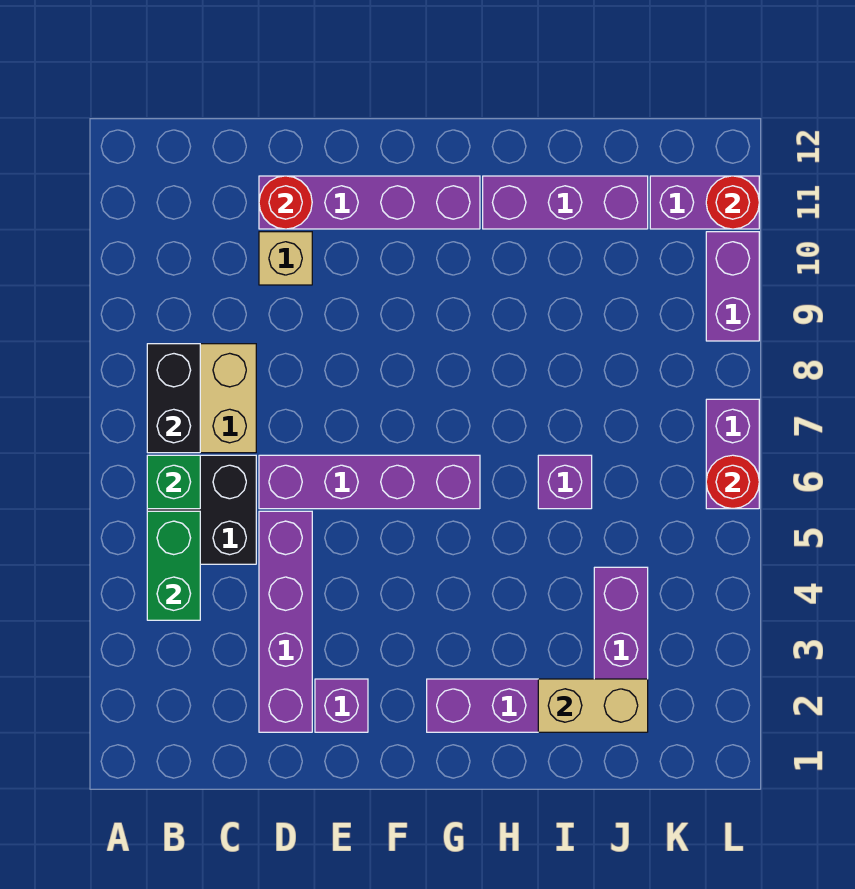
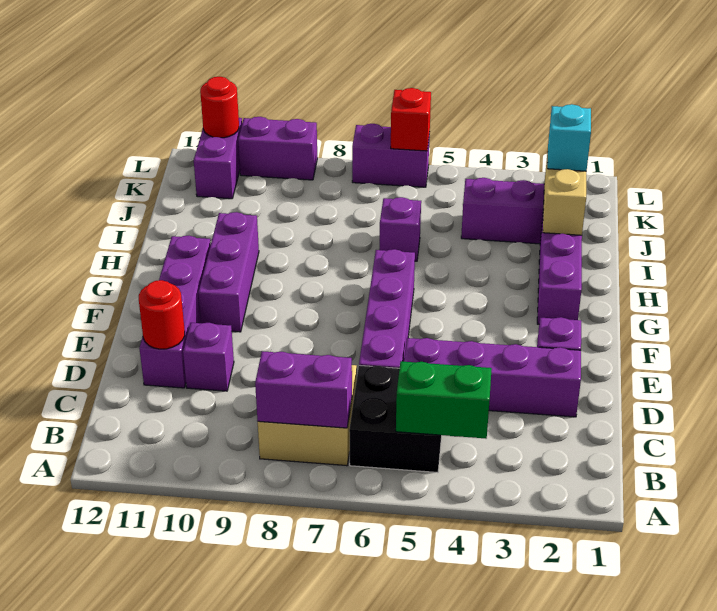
green brick B6 level 2 -> none
black brick B7:B8 level 2 -> purple brick B7:B8 level 2
tan brick D10 level 1 -> purple brick D10 level 1
purple brick H11:J11 level 1 -> purple brick F10:H10 level 1
none -> cyan brick J2 level 3
red round brick L6 level 2 -> red brick L6 level 2

